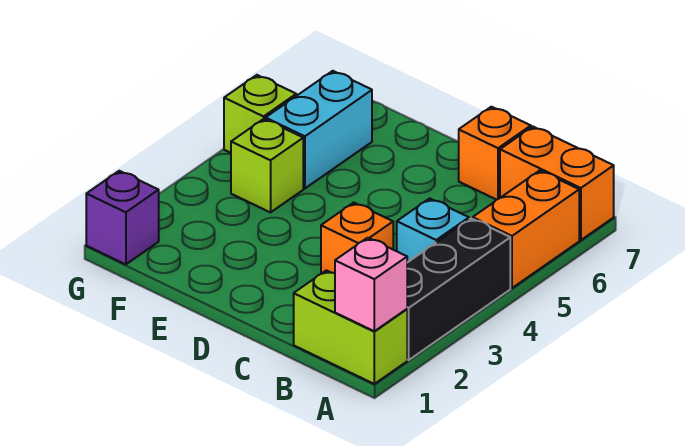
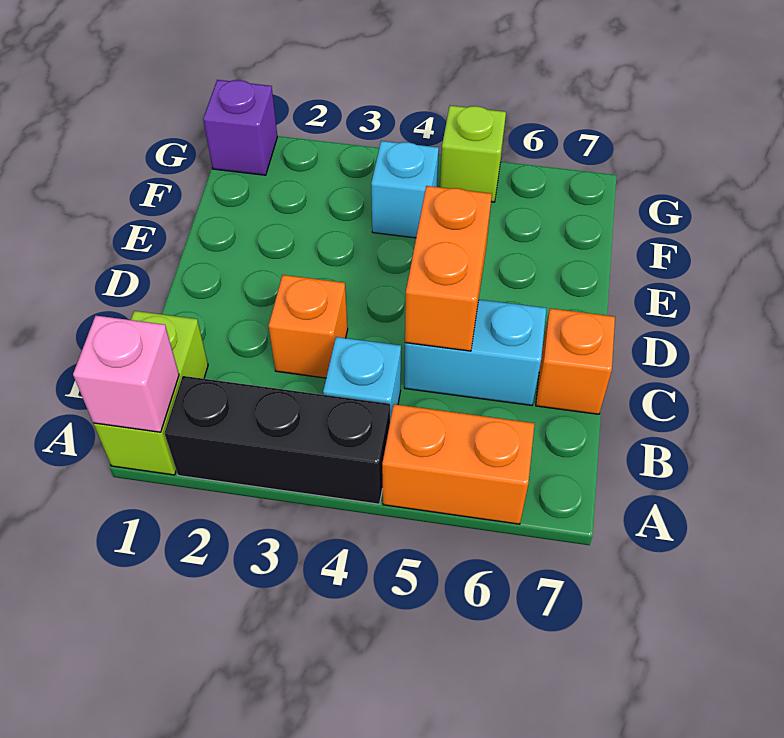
orange brick A7:B7 level 1 -> orange brick C5:D5 level 2
lime brick F4 level 1 -> cyan brick F4 level 1
cyan brick F5:F6 level 1 -> cyan brick C5:C6 level 1

